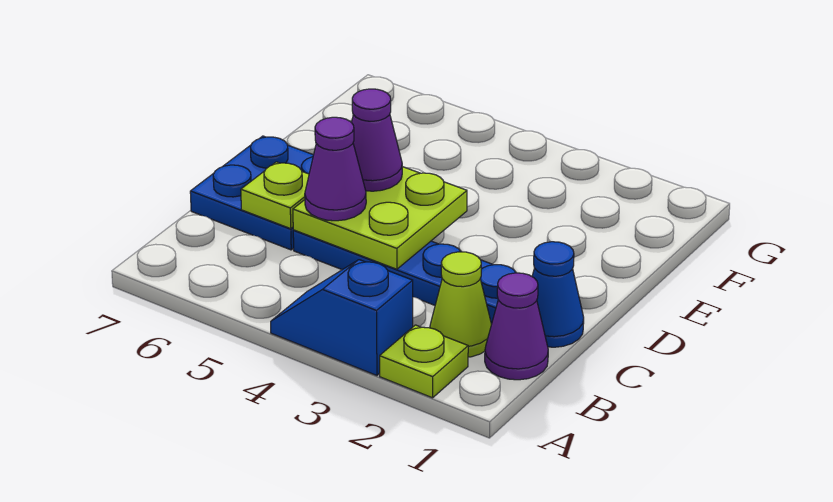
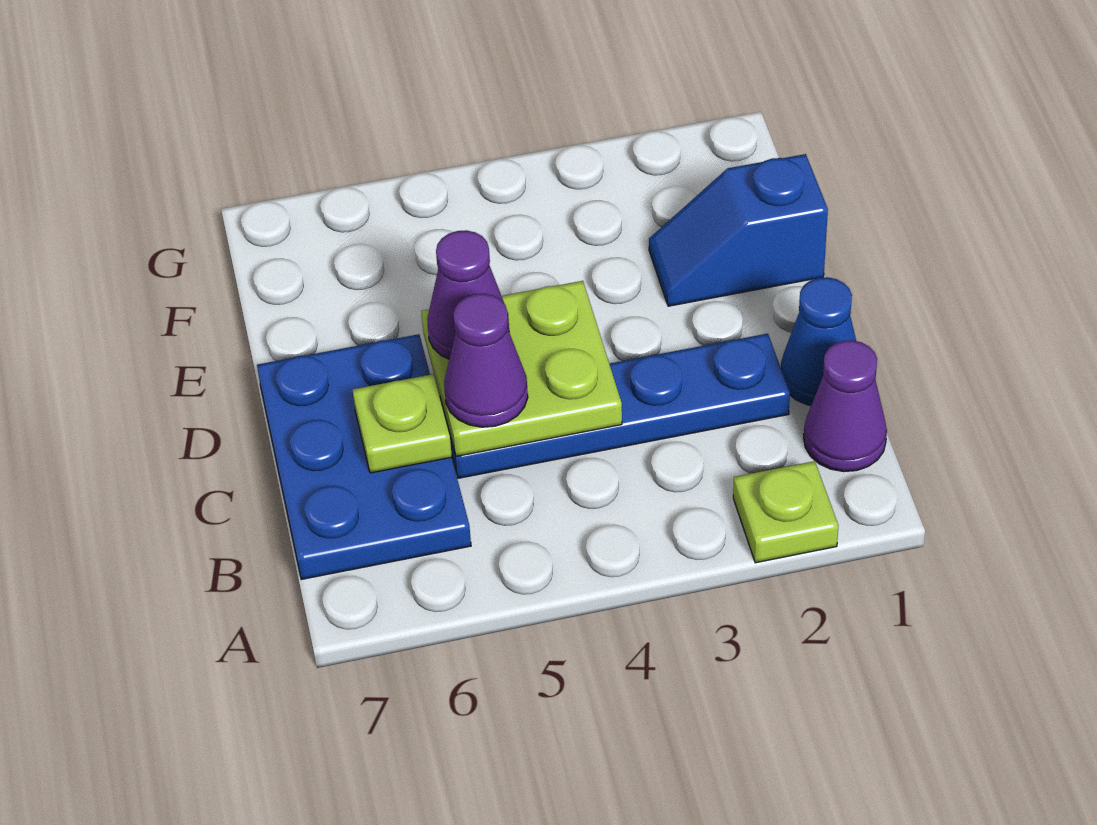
blue slope A3:A4 level 1 top 3 -> blue slope E1:E2 level 1 top 1
lime cone B2 level 1 -> none
blue plate C6:D7 level 1 -> blue plate B6:D7 level 1

